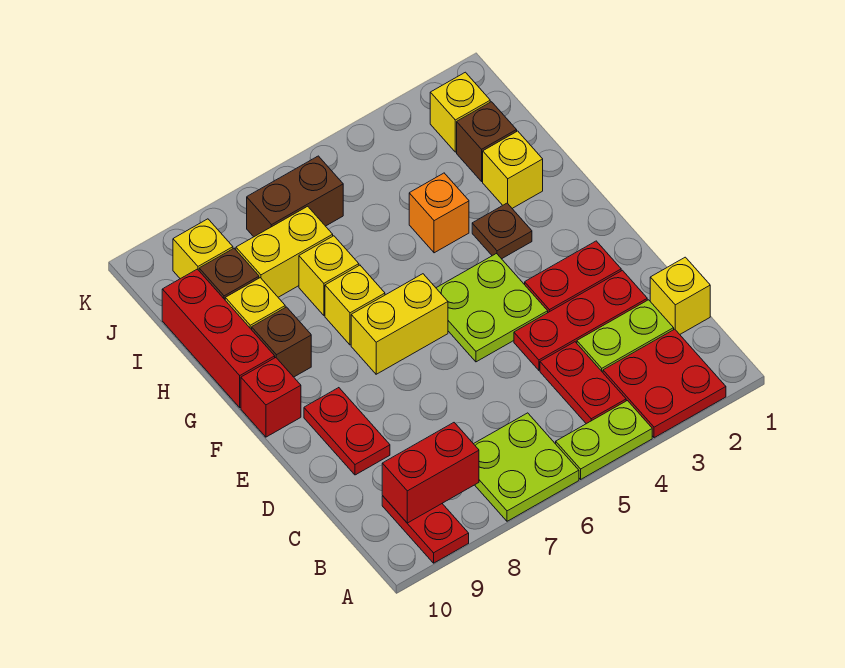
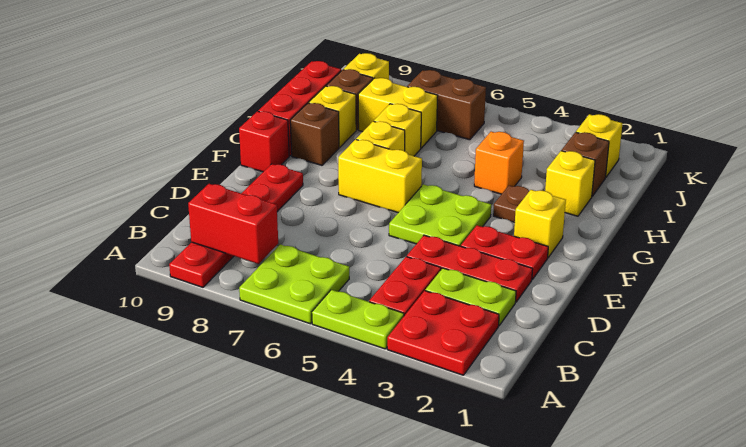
yellow brick C1 level 1 -> yellow brick F2 level 1

